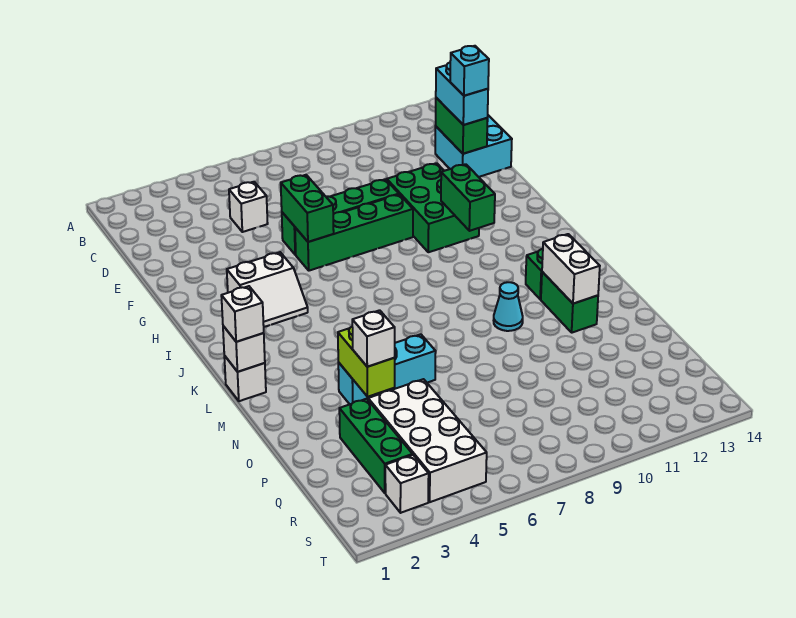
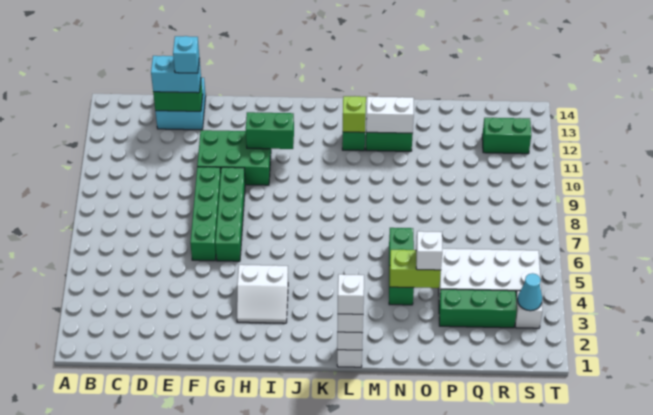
white brick D5 level 1 -> white brick L1 level 4
green brick F6:G6 level 2 -> green brick R12:S12 level 1
white slope H3:I4 level 1 top H -> white slope H3:I4 level 1 top 4
none -> lime brick L12 level 2
cyan cone M10 level 1 -> cyan cone S3 level 2
cyan brick N4:N6 level 1 -> green brick N4:N6 level 1

